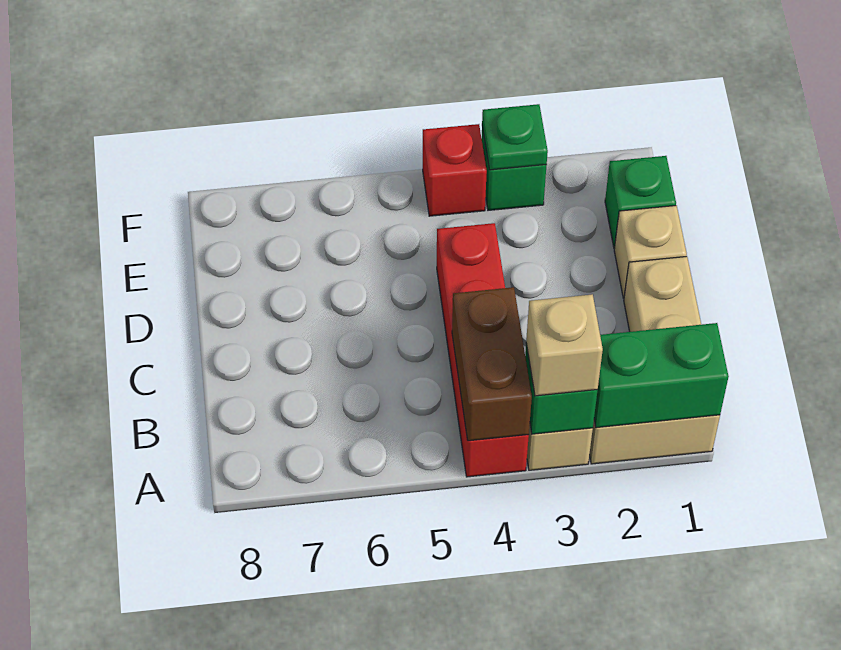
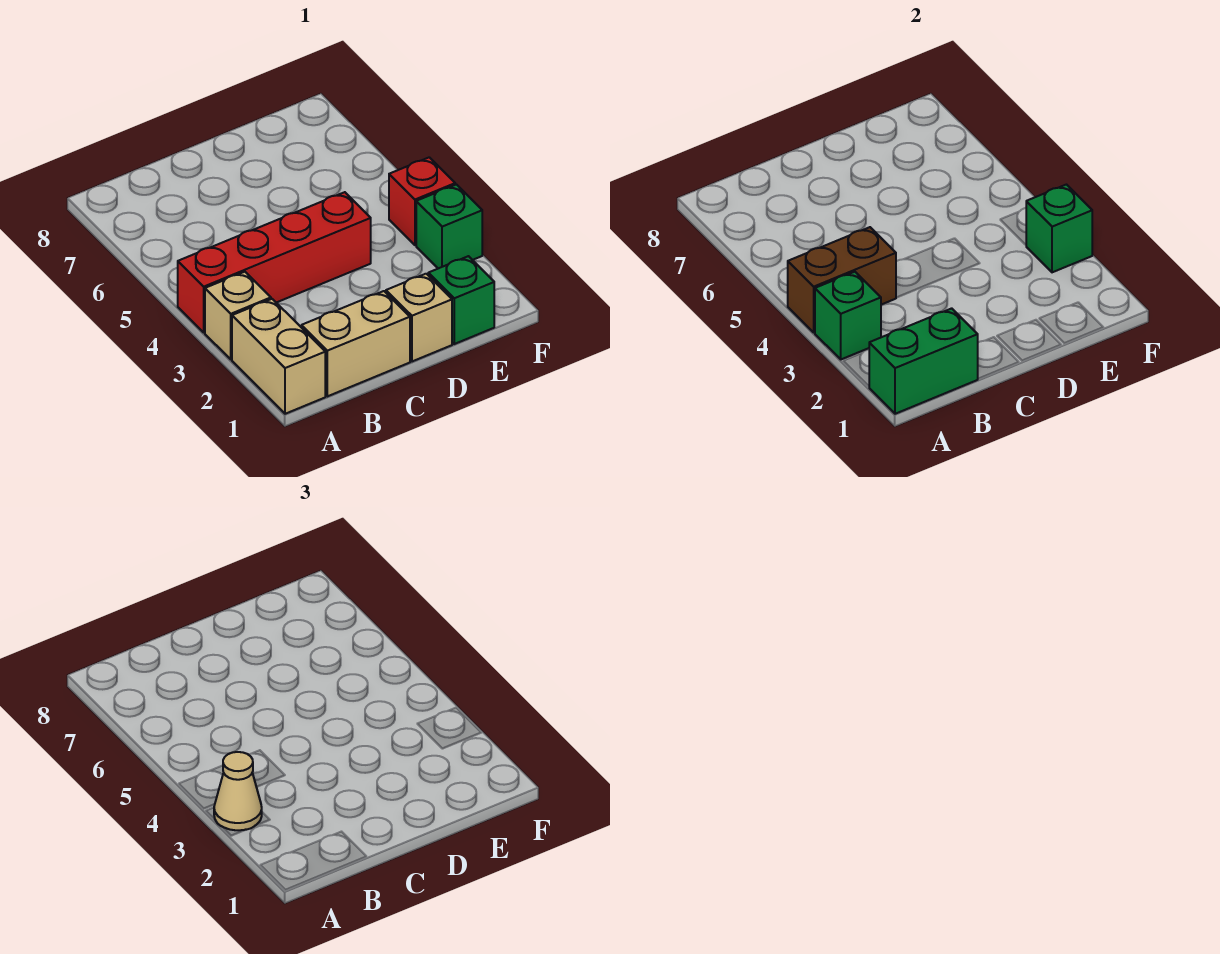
green brick A1:A2 level 2 -> green brick A1:B1 level 2
tan brick A3 level 3 -> tan cone A3 level 3
green plate F3 level 2 -> green brick F3 level 2

